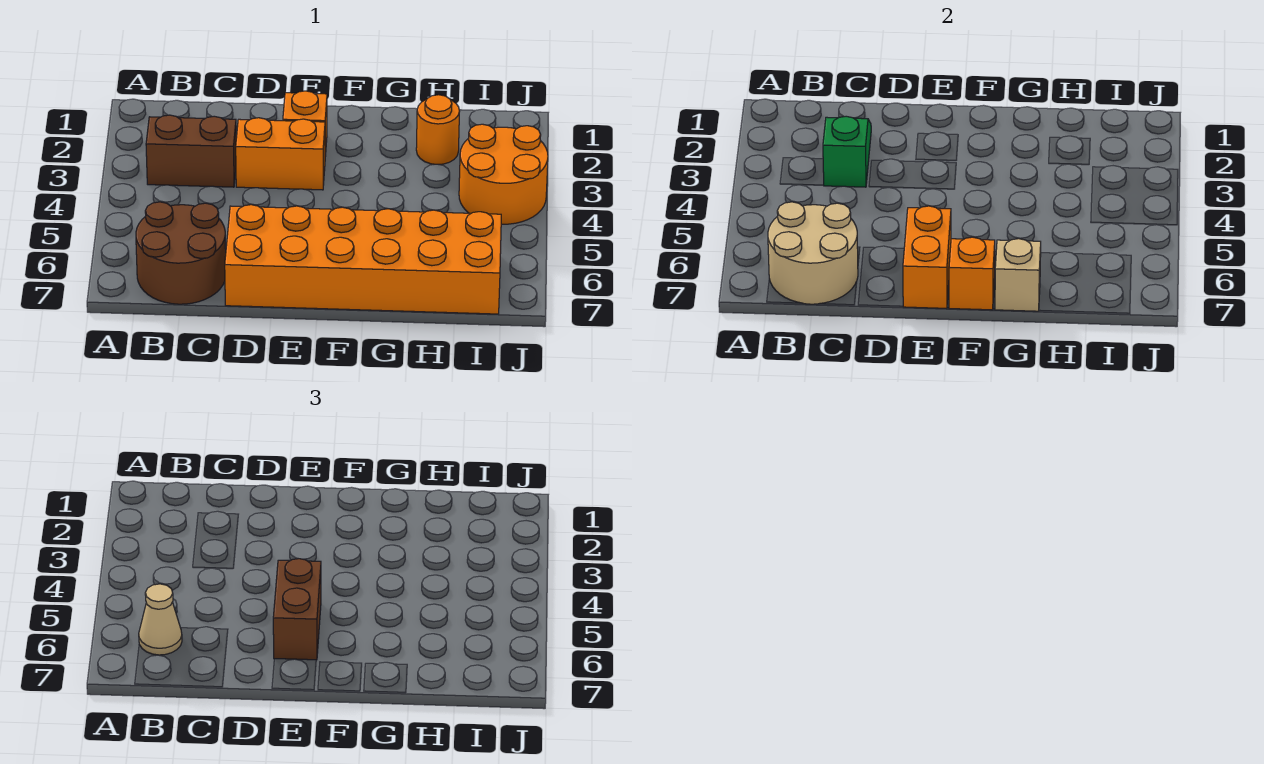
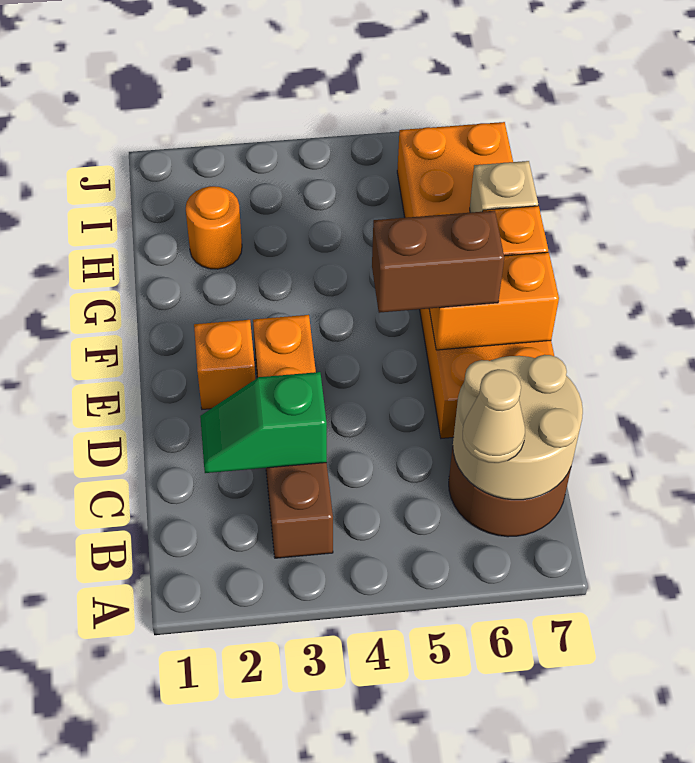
orange round brick I3:J4 level 1 -> none

